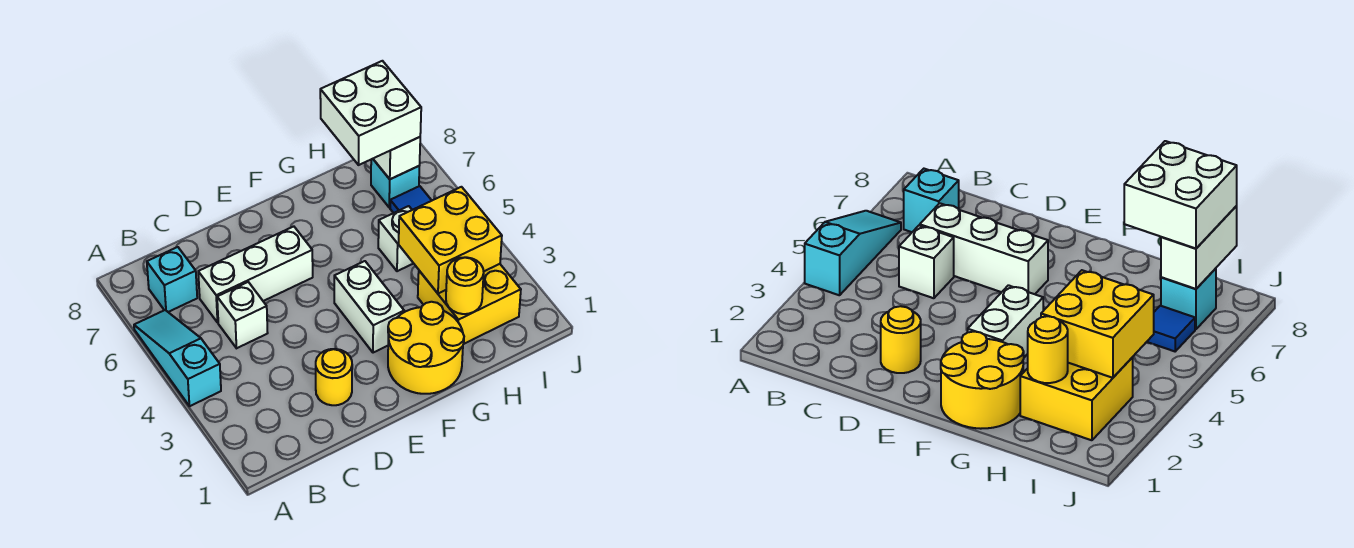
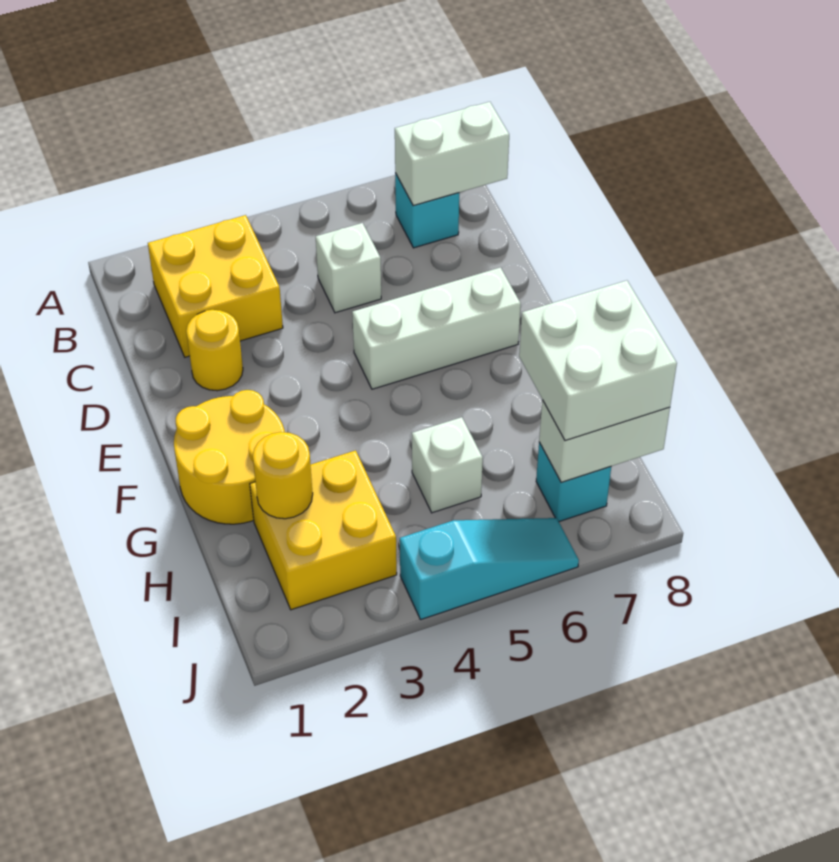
cyan slope A4:A6 level 1 top 4 -> cyan slope J4:J6 level 1 top 4
white brick C6:E6 level 1 -> white brick E5:E7 level 1
white brick F3:F4 level 1 -> white brick B7:B8 level 2
yellow brick H3:I4 level 2 -> yellow brick B2:C3 level 1
blue tile I6 level 1 -> none

